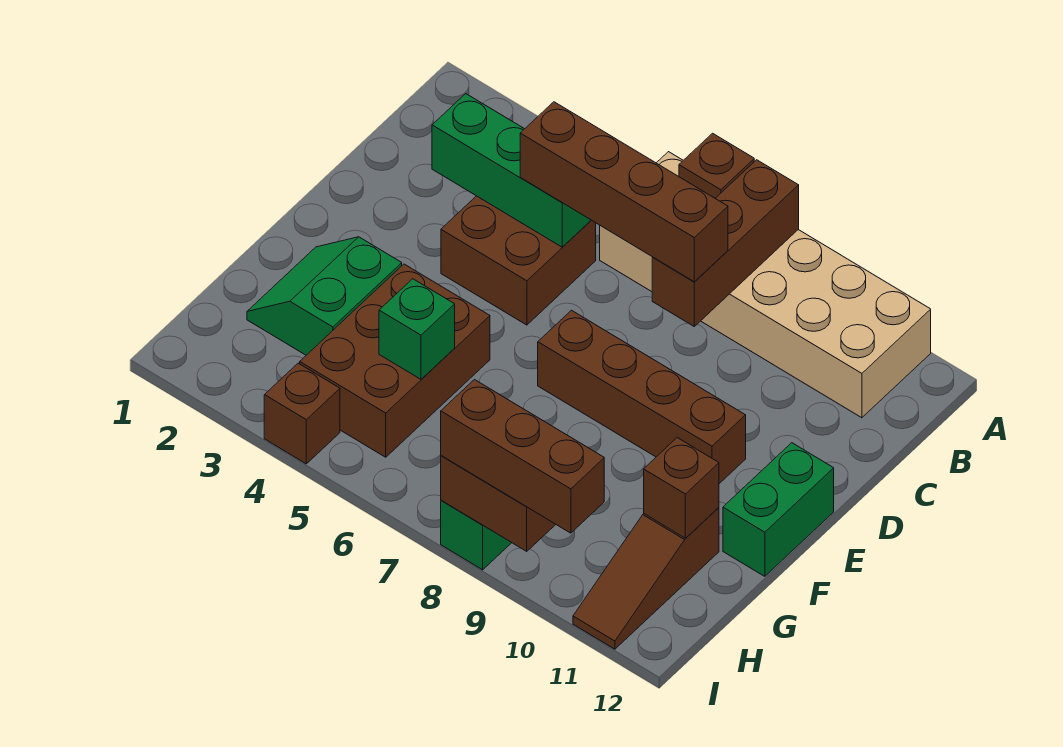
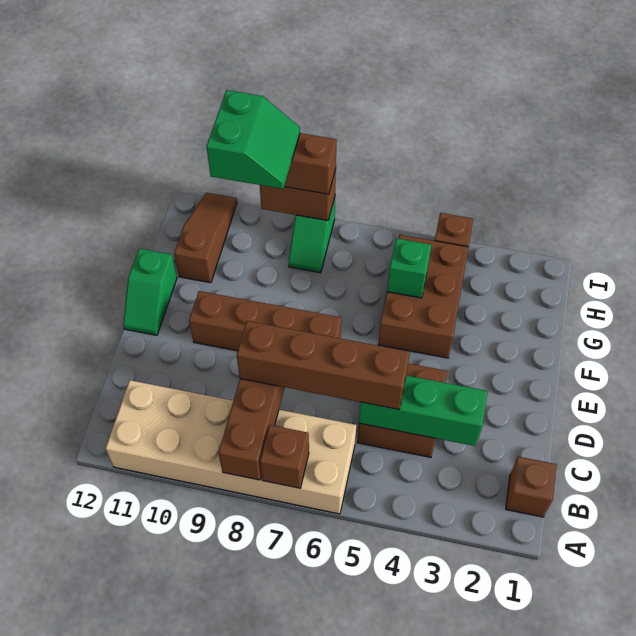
green brick E12:F12 level 1 -> green slope E12:F12 level 1 top F
green slope F2:G3 level 1 top 3 -> green slope H9:I10 level 4 top 10
brown brick G11 level 2 -> brown brick B1 level 1

